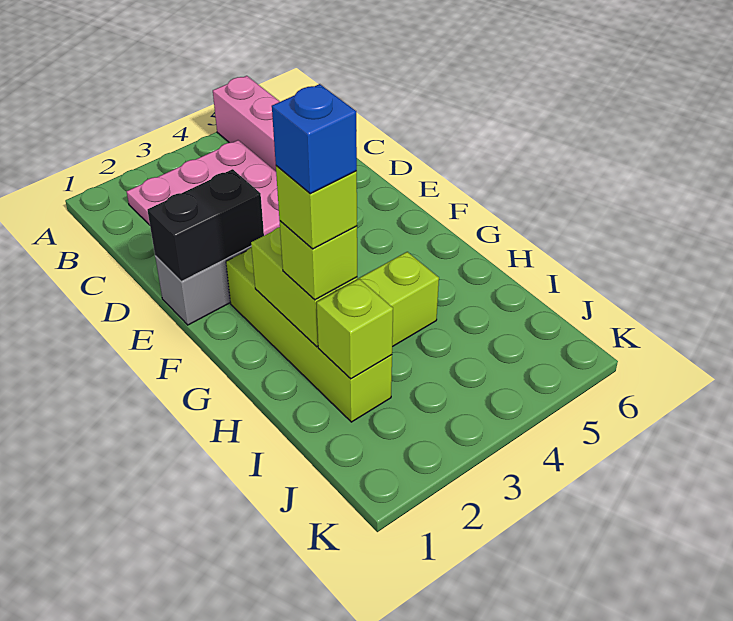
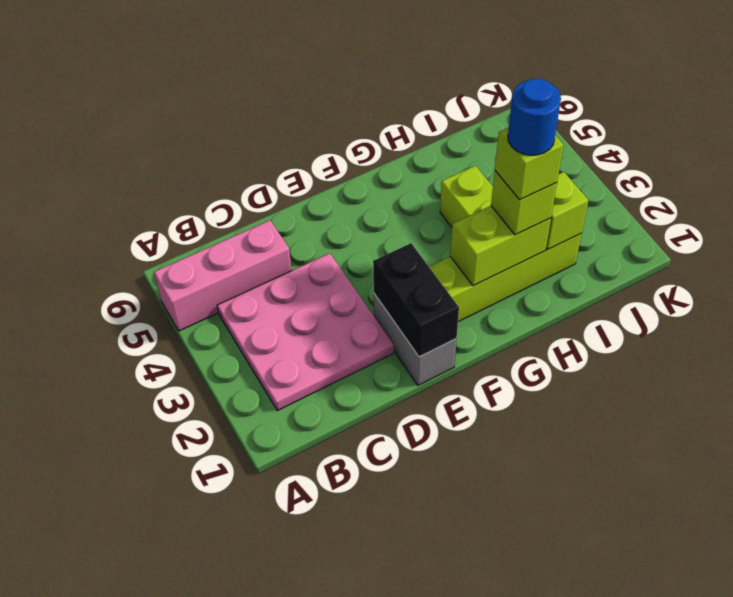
blue brick H2 level 5 -> blue round brick H2 level 5

